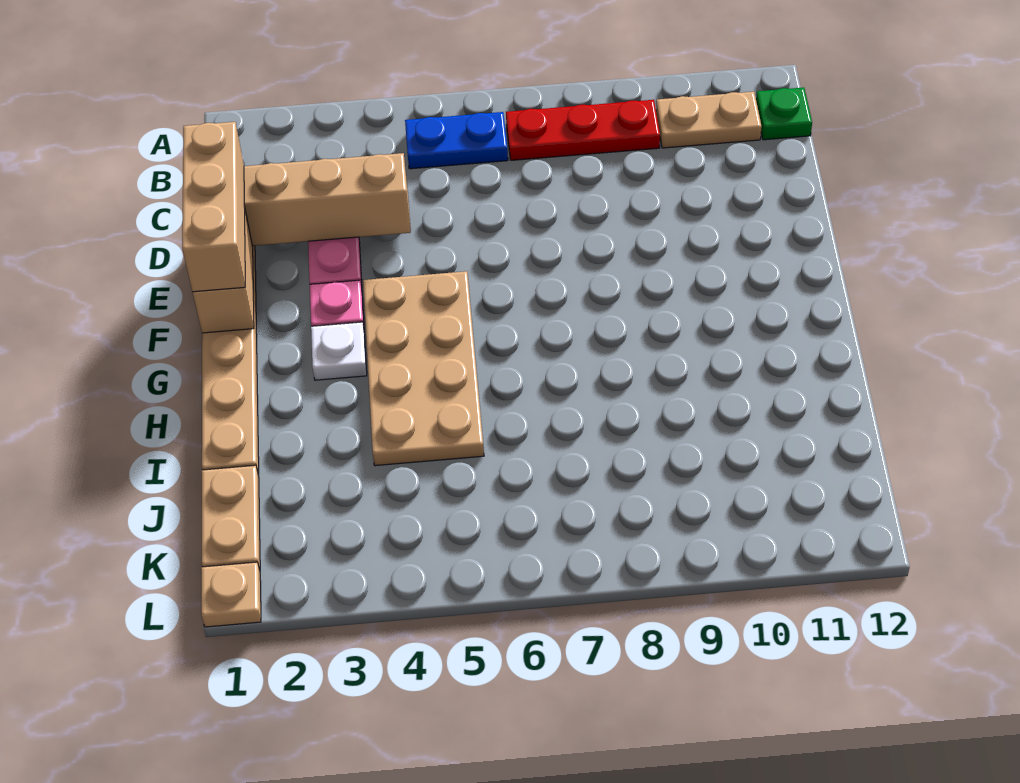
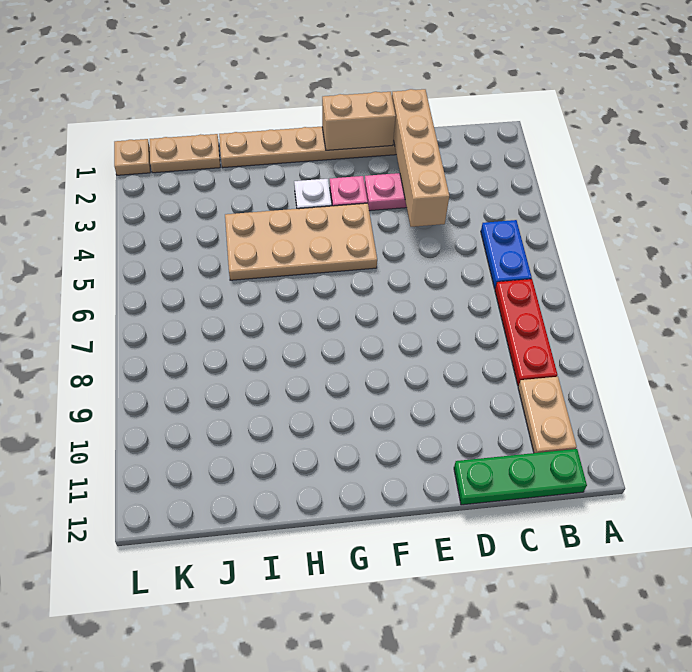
green plate B12 level 1 -> green plate B12:D12 level 1
tan brick D1:F1 level 3 -> none

